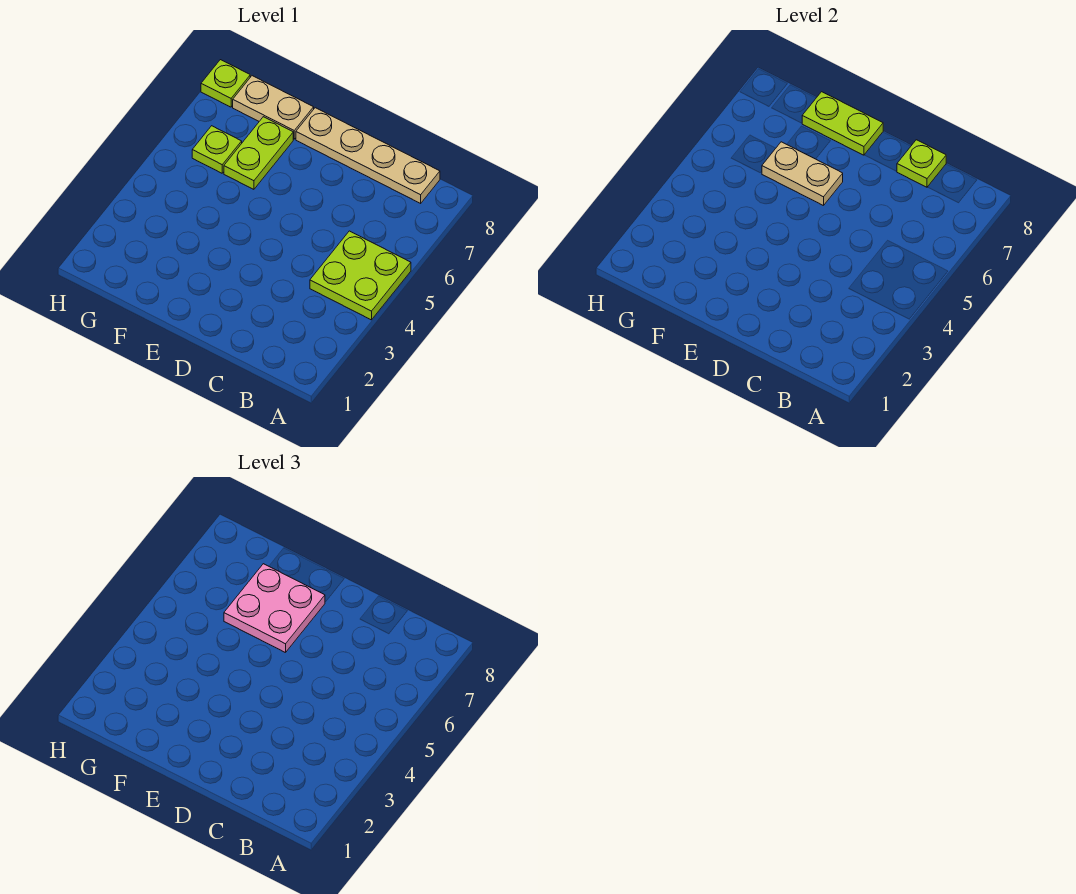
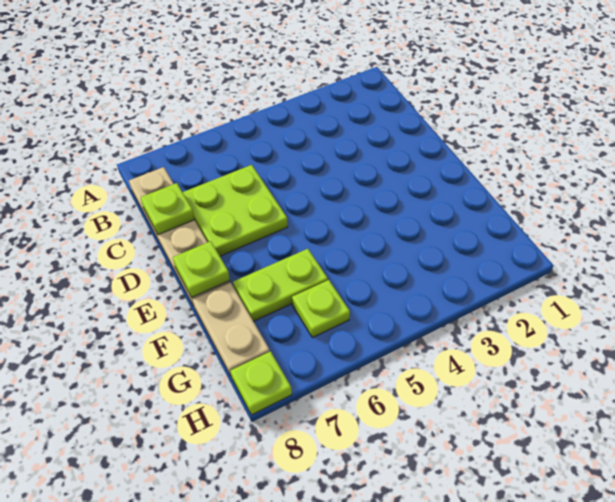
lime plate A4:B5 level 1 -> lime plate C6:D7 level 1
tan plate E6:F6 level 2 -> none
pink plate E6:F7 level 3 -> none
lime plate E8:F8 level 2 -> lime plate E8 level 2

